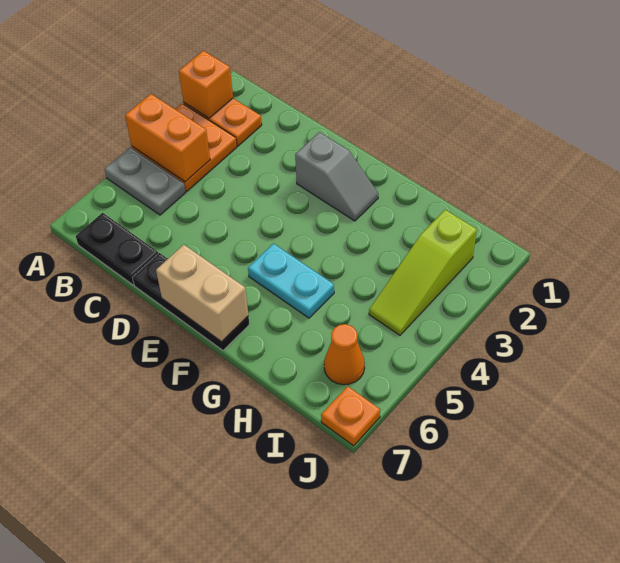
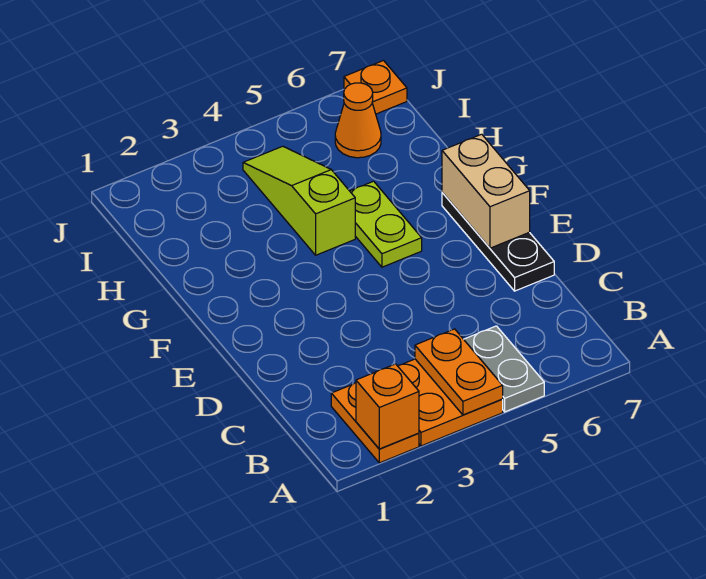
orange brick A4:B4 level 2 -> orange plate A4:B4 level 2
black plate B7:C7 level 1 -> none
grey slope E2:F2 level 1 top E -> none
cyan plate F5:G5 level 1 -> lime plate F5:G5 level 1
lime slope I2:I4 level 1 top 2 -> lime slope G4:I4 level 1 top G

